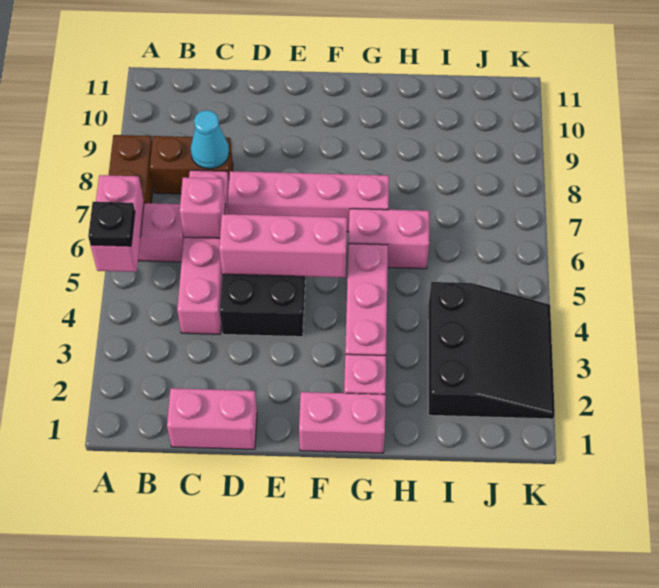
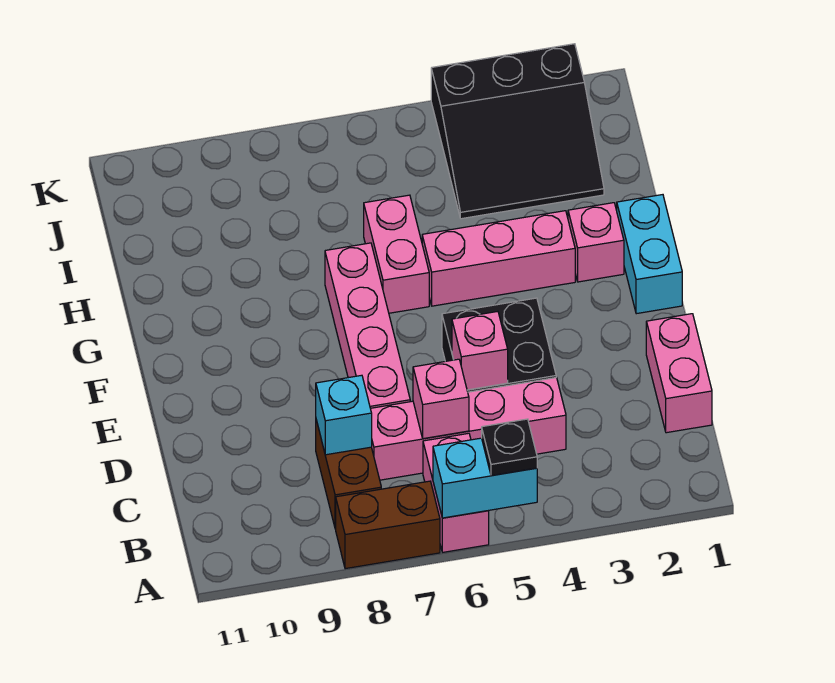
pink brick A5:A6 level 2 -> cyan brick A5:A6 level 2
cyan cone C8 level 2 -> cyan brick C8 level 2
pink brick D5:F5 level 2 -> pink brick D5 level 2
pink brick F1:G1 level 1 -> cyan brick F1:G1 level 1
black slope I2:K4 level 1 top I -> black slope I2:K4 level 1 top K

